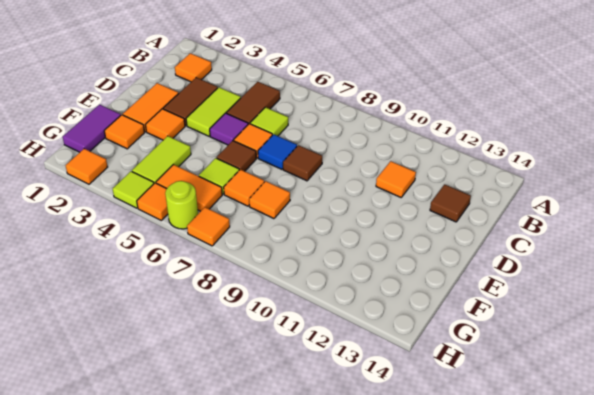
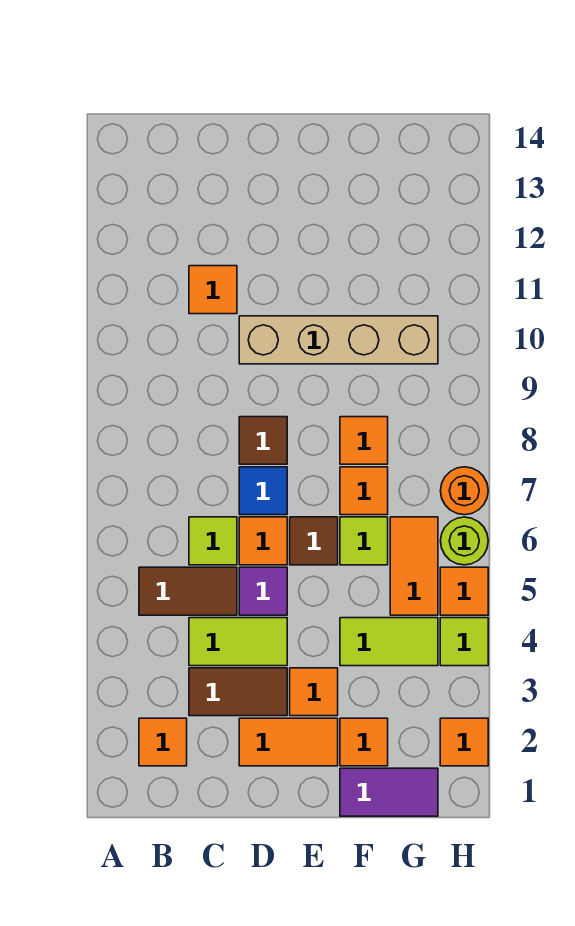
brown tile C13 level 1 -> none
none -> tan brick D10:G10 level 1
orange tile H7 level 1 -> orange round brick H7 level 1

